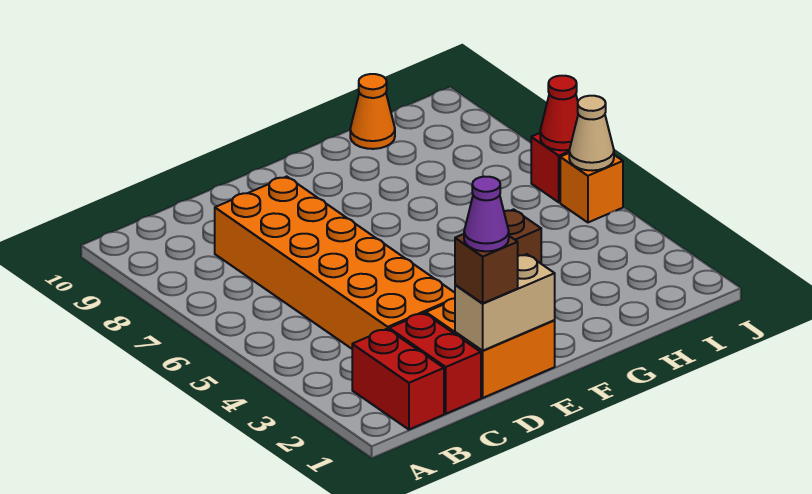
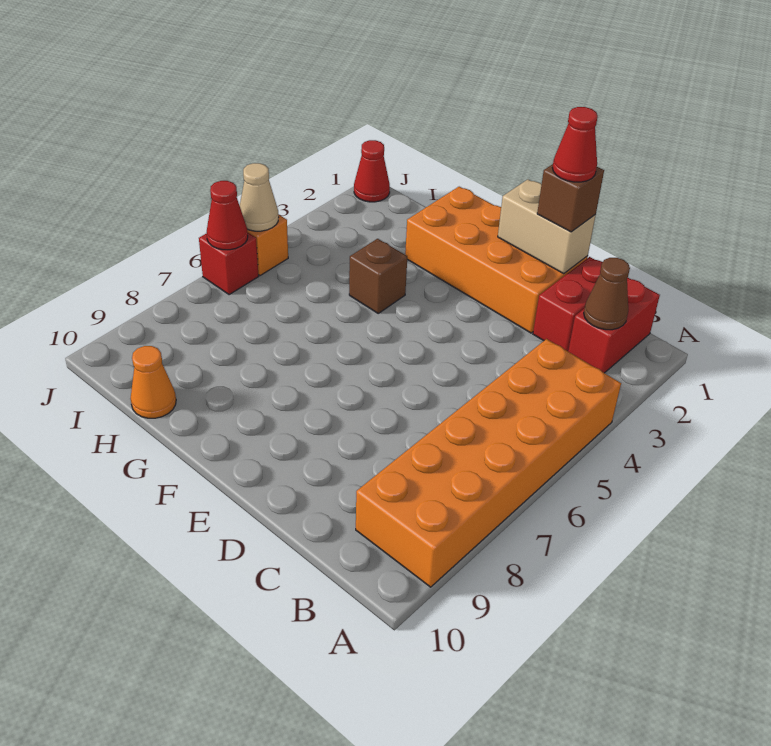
none -> brown cone B2 level 2
orange brick C3:D8 level 1 -> orange brick A4:B9 level 1
orange brick D1:E2 level 1 -> orange brick D1:G2 level 1
purple cone D1 level 4 -> red cone D1 level 4
none -> red cone J1 level 1

